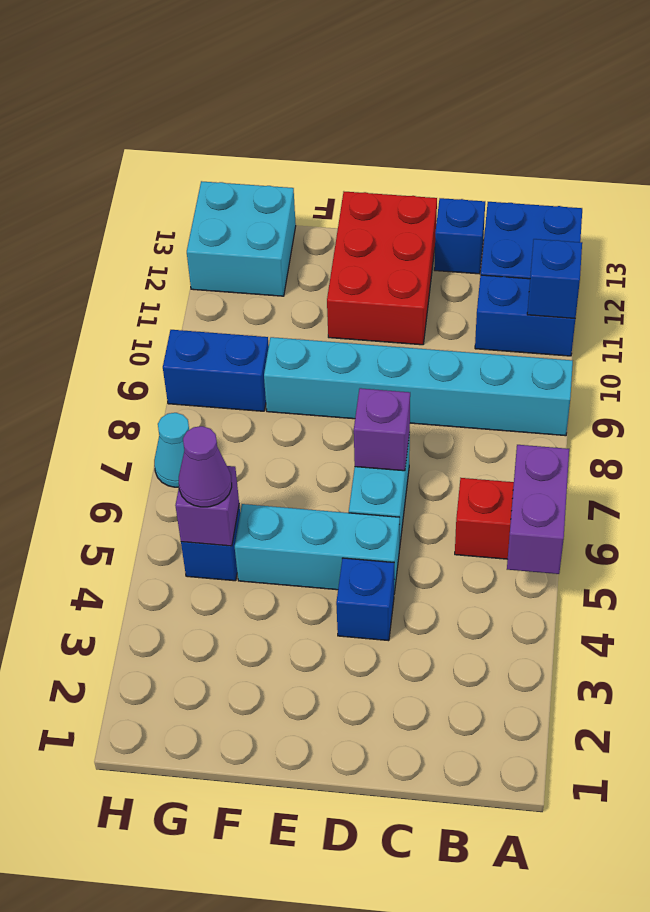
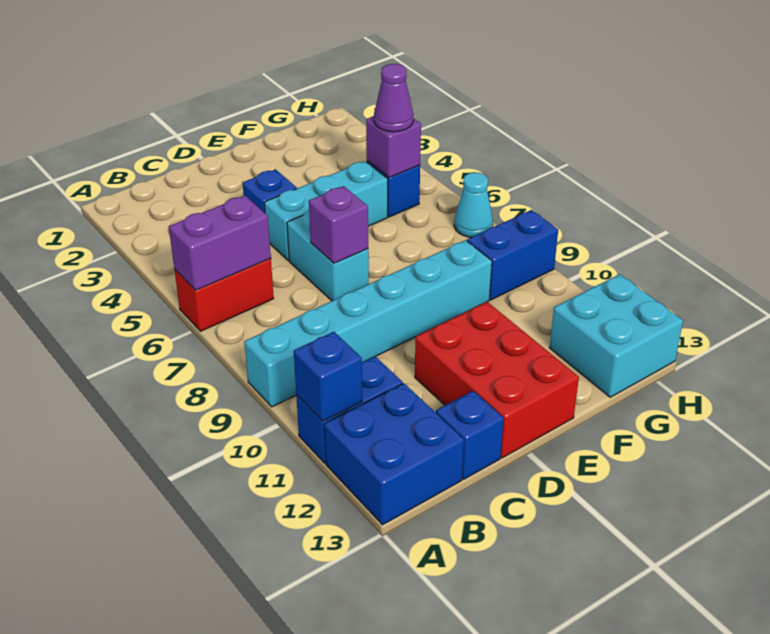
purple brick A5:A6 level 2 -> purple brick A6:B6 level 2

